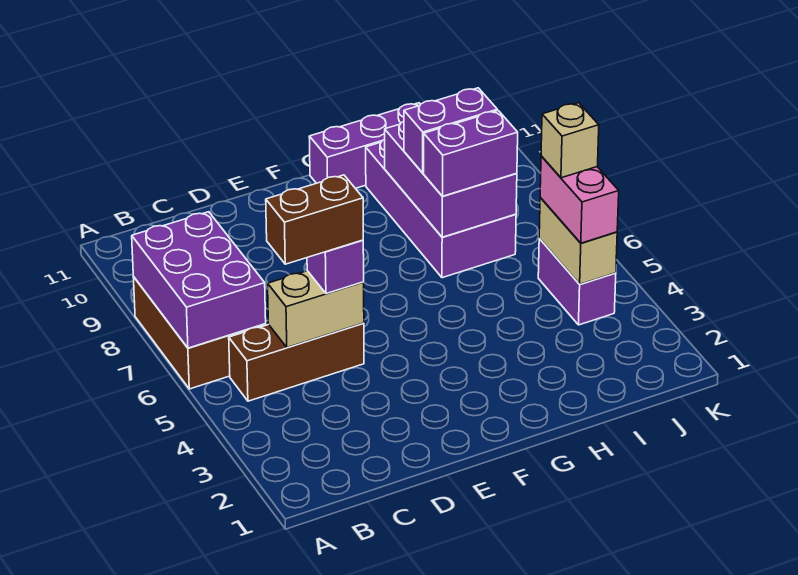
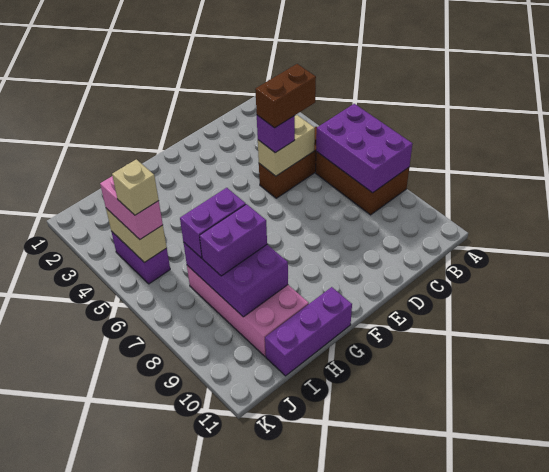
purple brick H7:I10 level 1 -> pink brick H7:I10 level 1

